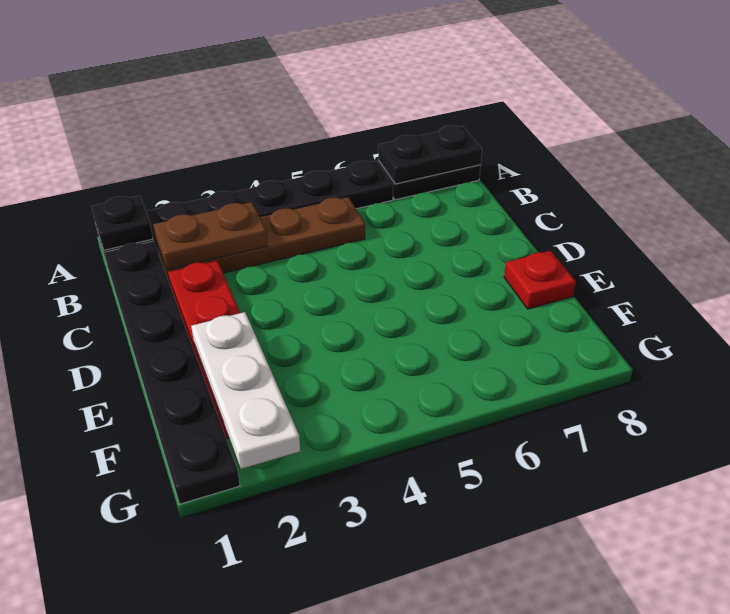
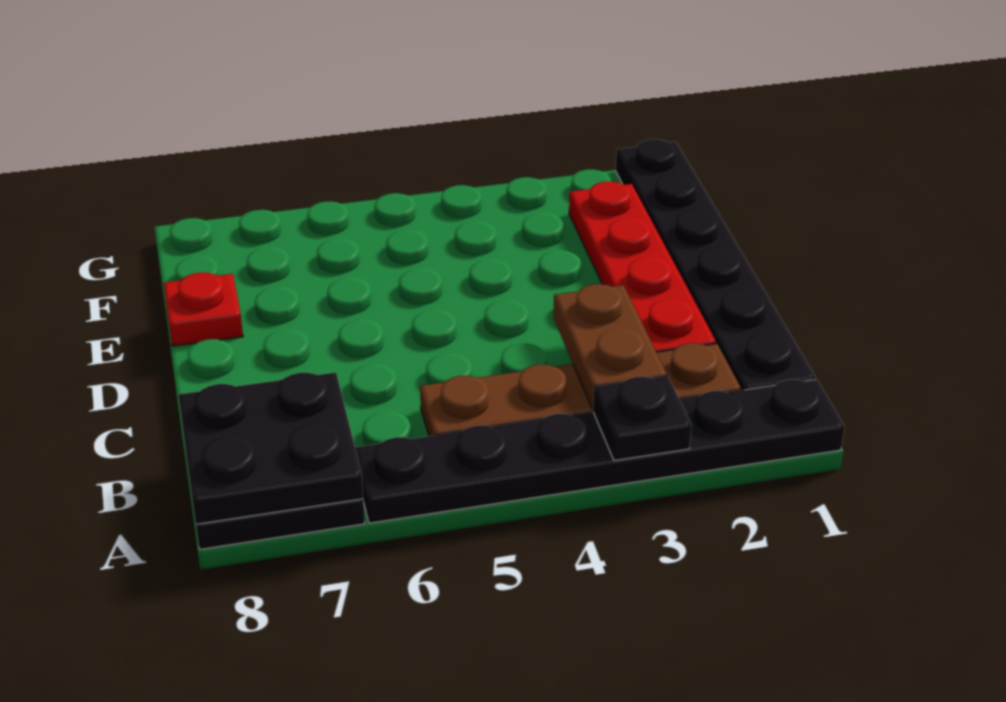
black plate A1 level 2 -> black plate A3 level 2
black plate A7:A8 level 2 -> black plate A7:B8 level 2
brown plate B2:B3 level 2 -> brown plate B3:C3 level 2
white plate E2:G2 level 2 -> none

